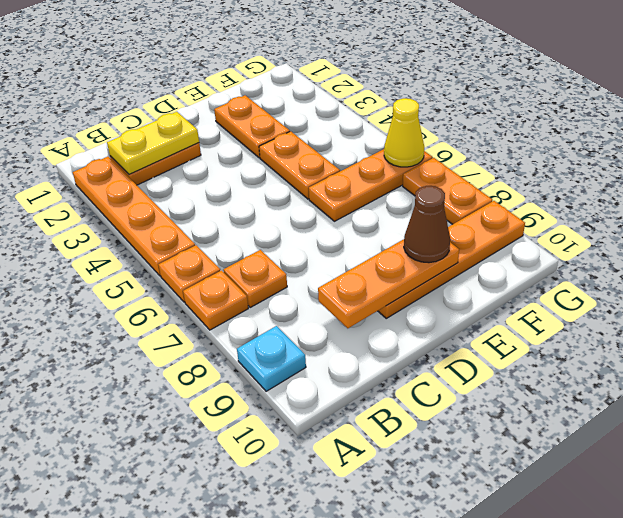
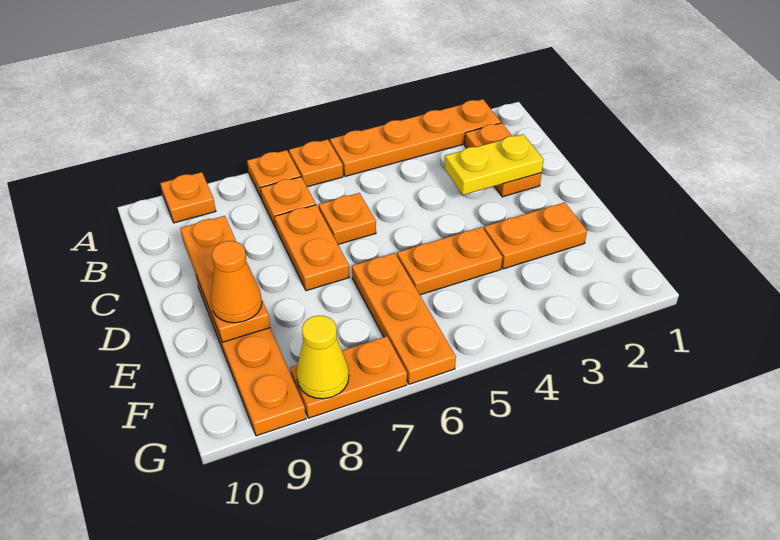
cyan plate A9 level 1 -> orange plate A9 level 1
yellow plate B2:C2 level 2 -> yellow plate C2:C3 level 2
none -> orange plate C6 level 1
none -> orange plate C7:D7 level 1
brown cone E9 level 3 -> orange cone E9 level 3
yellow cone G6 level 2 -> yellow cone G8 level 2

